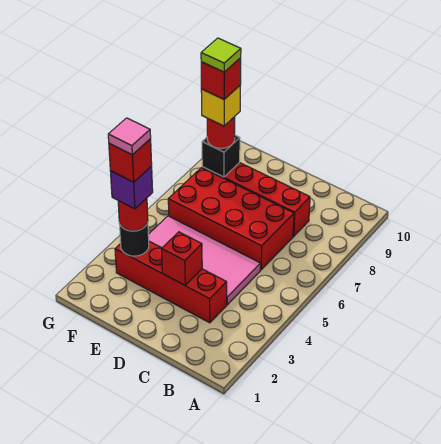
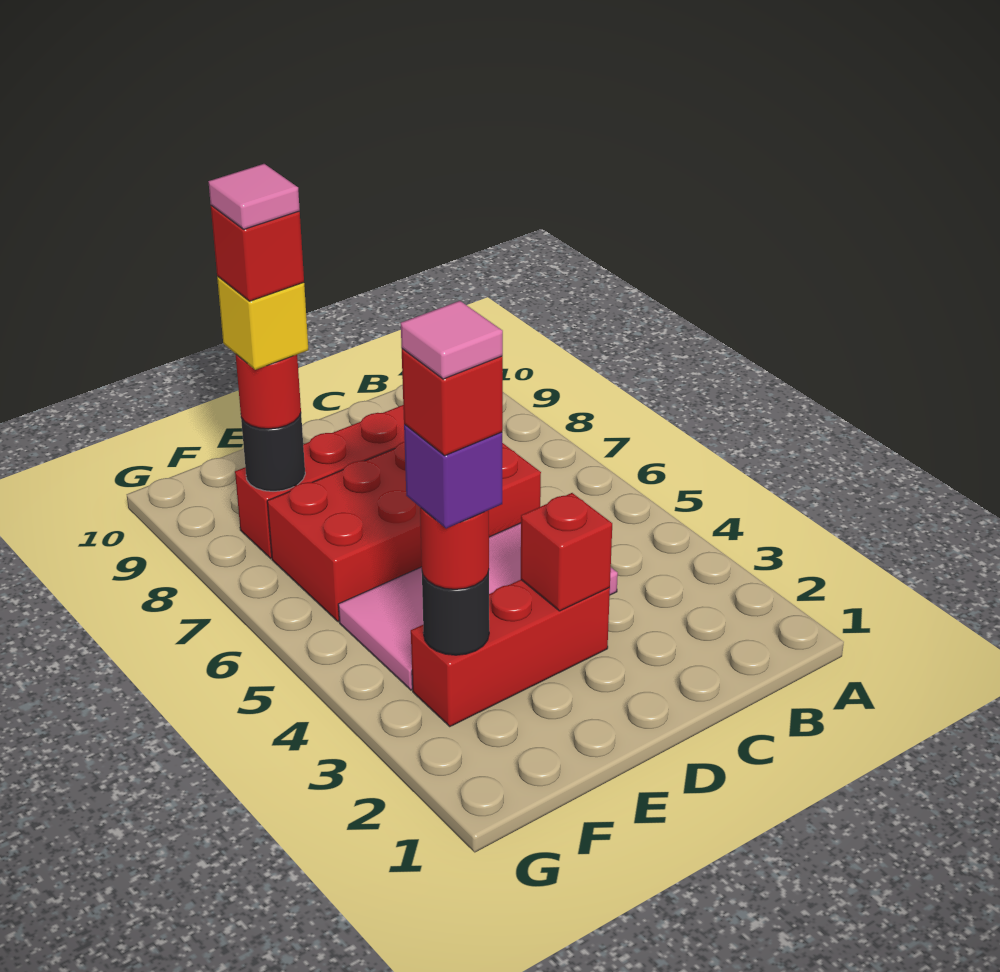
red brick C3:F3 level 1 -> red brick D3:F3 level 1
black brick F8 level 2 -> black round brick F8 level 2
lime tile F8 level 6 -> pink tile F8 level 6

